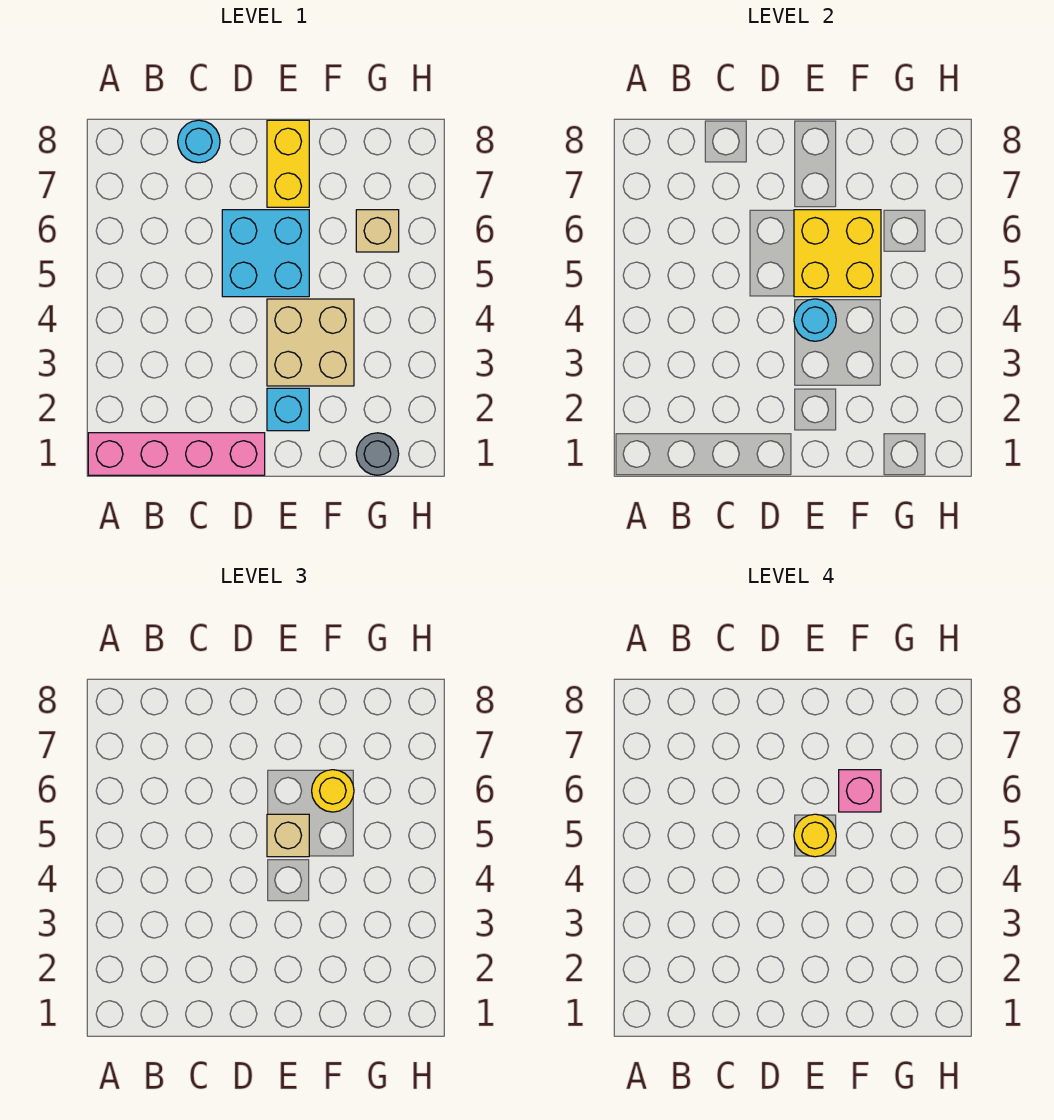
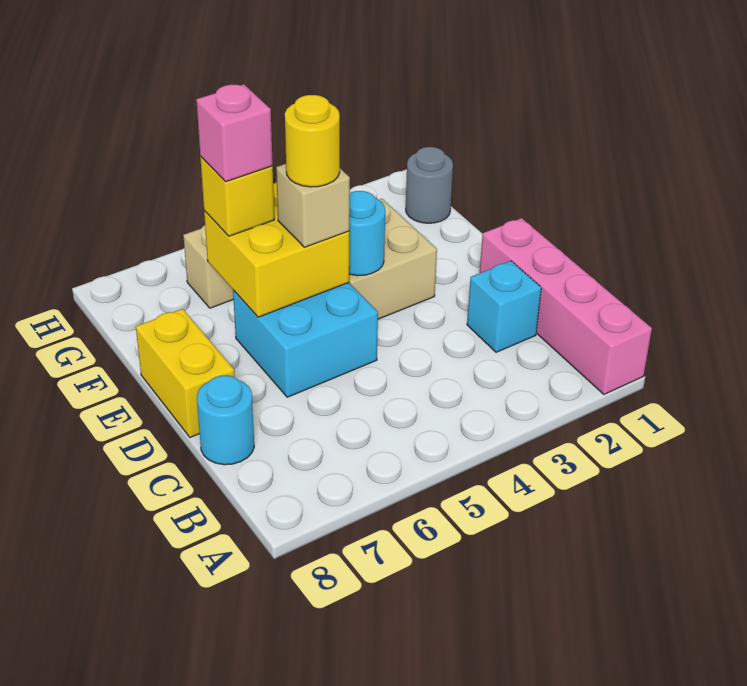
cyan brick E2 level 1 -> cyan brick C2 level 1
yellow brick E7:E8 level 1 -> yellow brick D8:E8 level 1
yellow round brick F6 level 3 -> yellow brick F6 level 3

